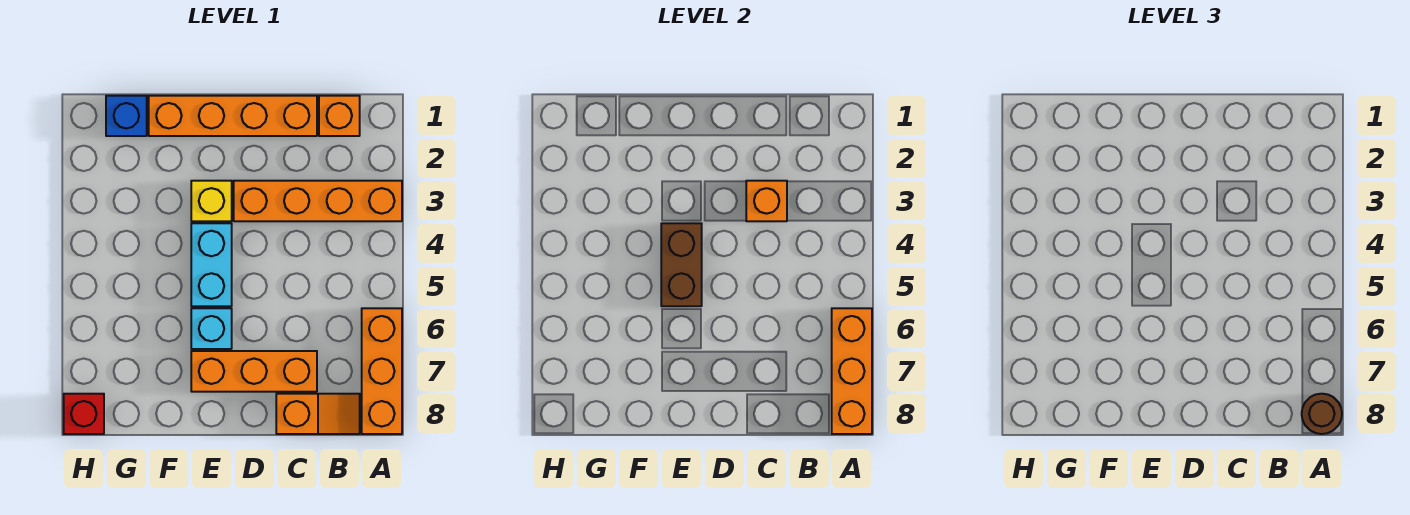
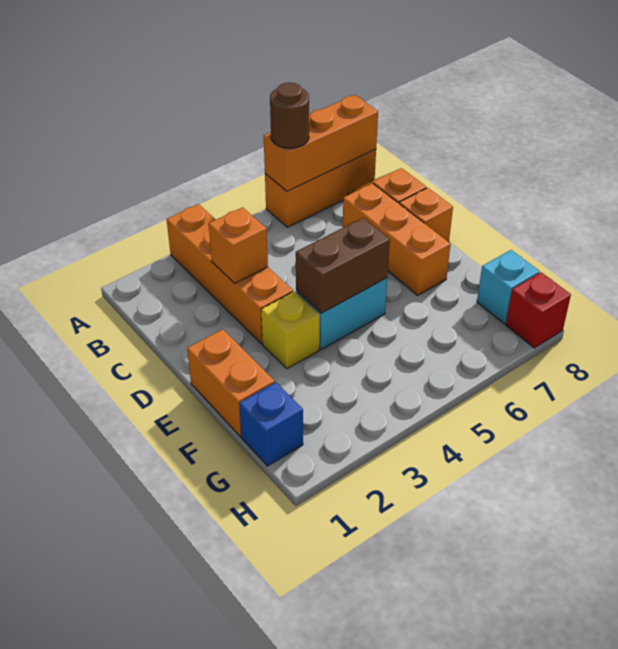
brown round brick A8 level 3 -> brown round brick A6 level 3
orange brick B1 level 1 -> orange brick D8 level 1
orange brick C1:F1 level 1 -> orange brick E1:F1 level 1
cyan brick E6 level 1 -> cyan brick G8 level 1

